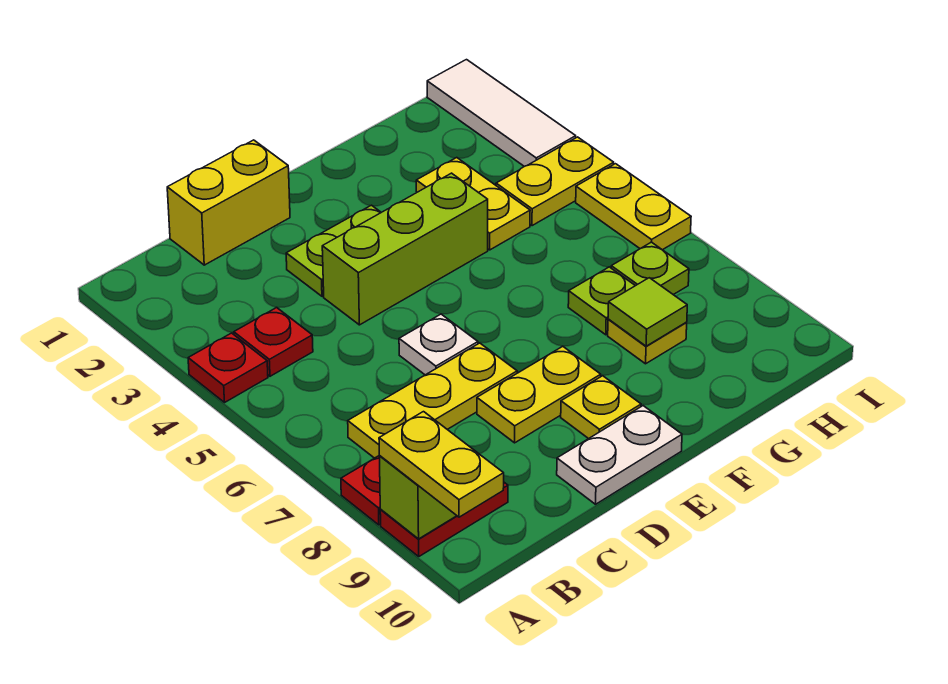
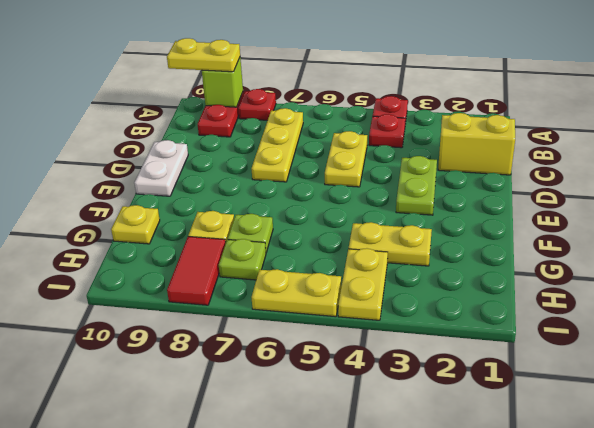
yellow brick C1:D1 level 1 -> yellow brick C1:C2 level 1
lime brick D4:F4 level 1 -> none
white plate D6 level 1 -> none
yellow plate D8:E8 level 1 -> yellow plate C5:D5 level 1
yellow plate E9 level 1 -> yellow plate G10 level 1
lime tile G8 level 2 -> none
none -> red tile H8:I8 level 1
white tile I1:I3 level 1 -> none

